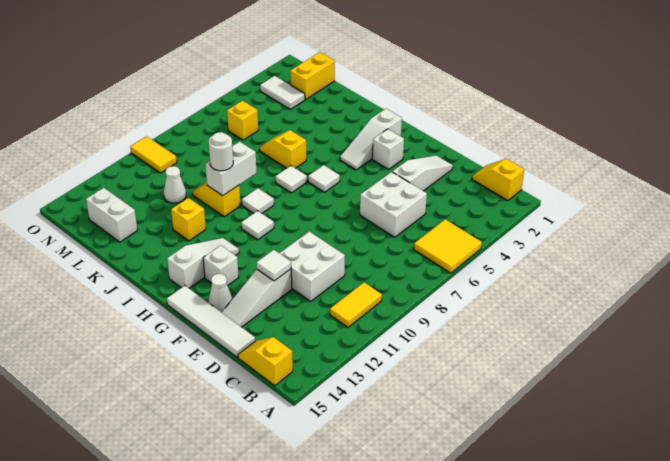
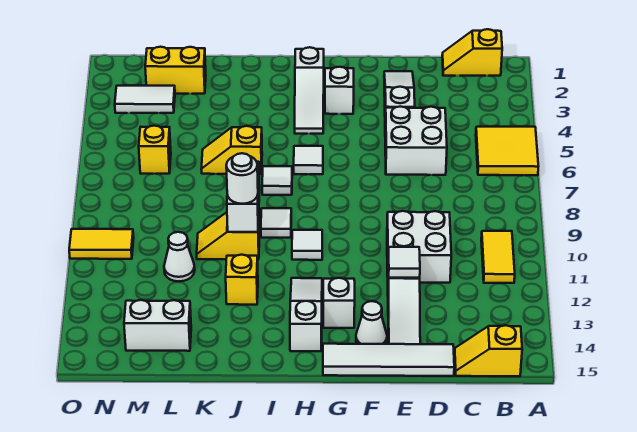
yellow brick M1:M2 level 1 -> yellow brick L2:M2 level 1

